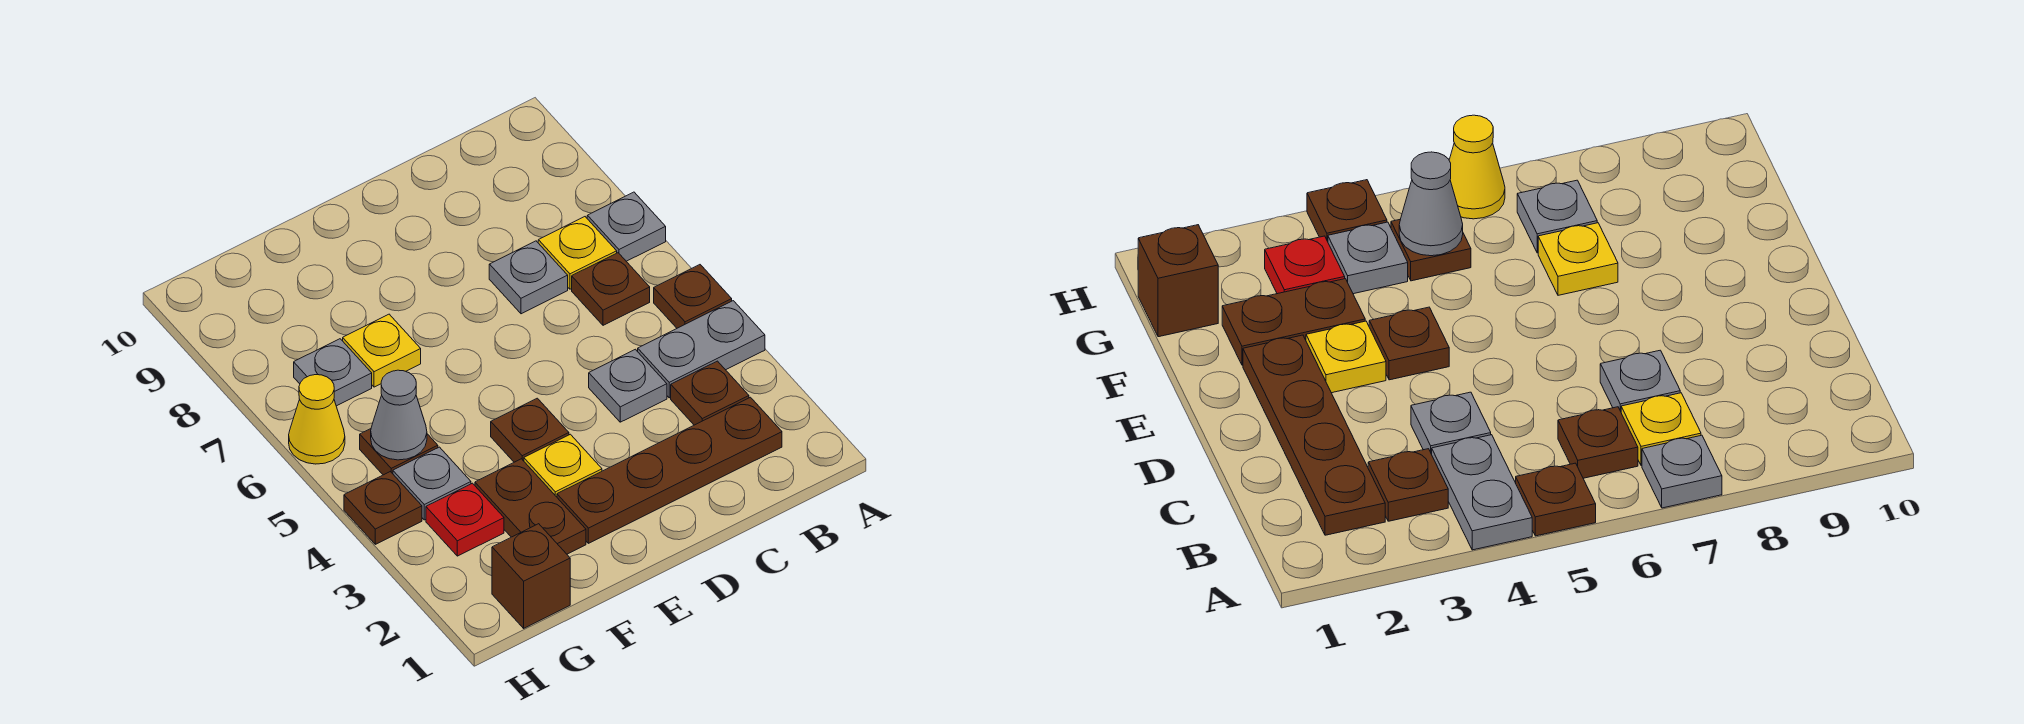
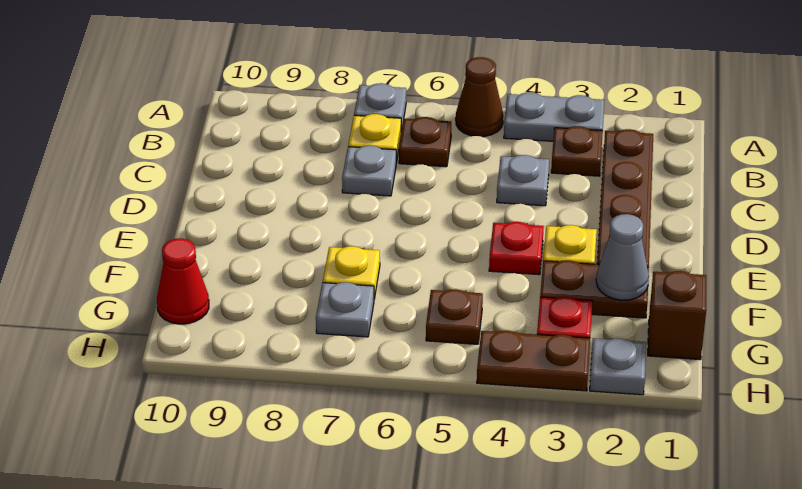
grey plate A4:B4 level 1 -> grey plate A3:A4 level 1
brown plate A5 level 1 -> brown cone A5 level 1
brown plate E4 level 1 -> red plate E4 level 1
grey plate G4 level 1 -> grey plate H2 level 1
grey cone G5 level 2 -> grey cone F2 level 2
none -> red cone G10 level 1
brown plate H4 level 1 -> brown plate H3:H4 level 1
yellow cone H6 level 1 -> none

